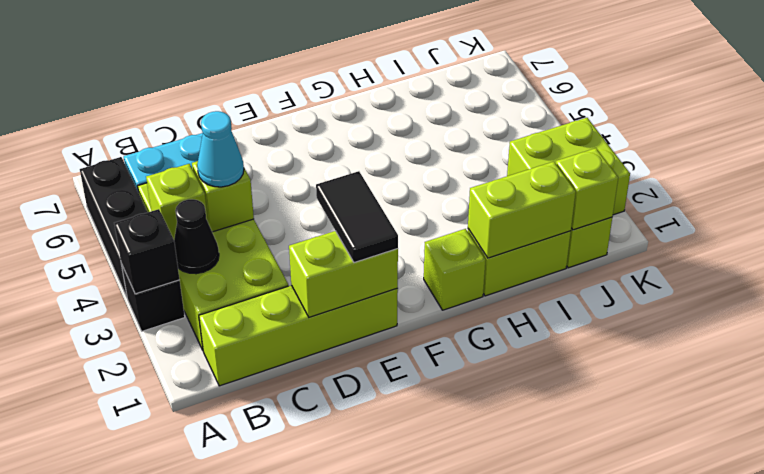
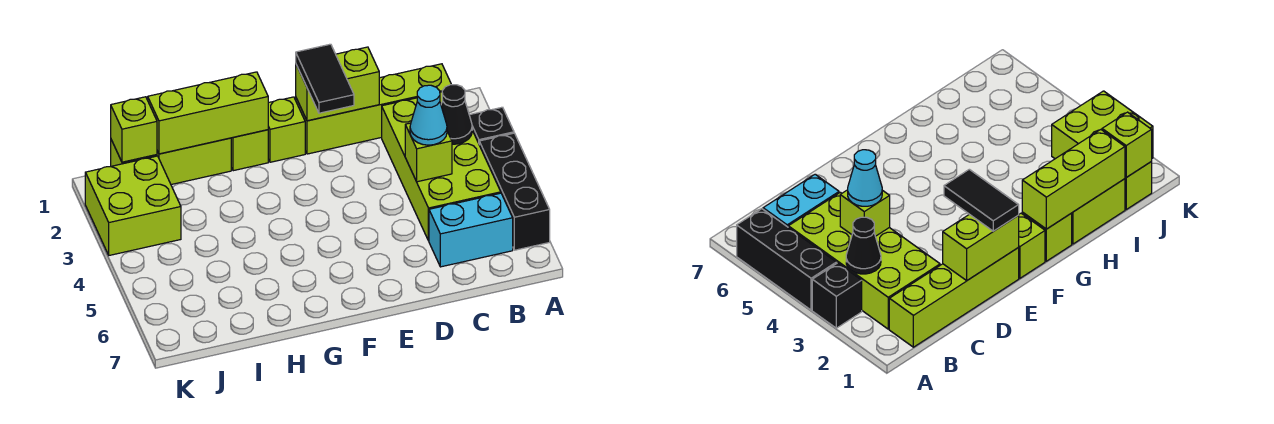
black brick A3 level 2 -> none
lime brick B4 level 2 -> lime brick F1 level 1
lime brick H1:I1 level 2 -> lime brick G1:I1 level 2

